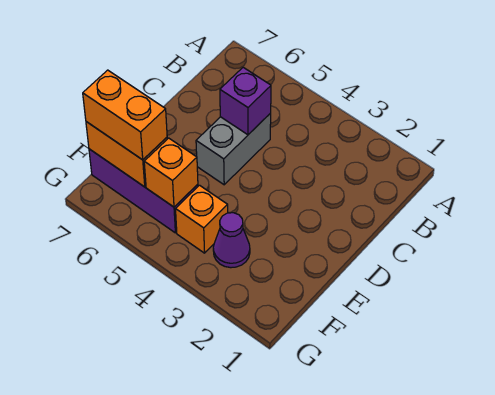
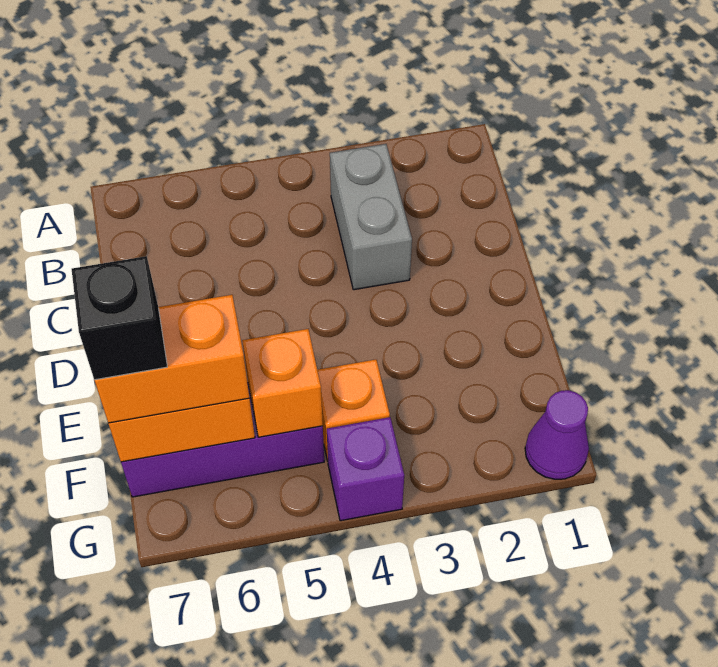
grey brick C5:D5 level 1 -> grey brick B3:C3 level 1
purple brick C5 level 2 -> purple brick G4 level 1
purple cone F3 level 1 -> purple cone G1 level 1
none -> black brick F7 level 4

